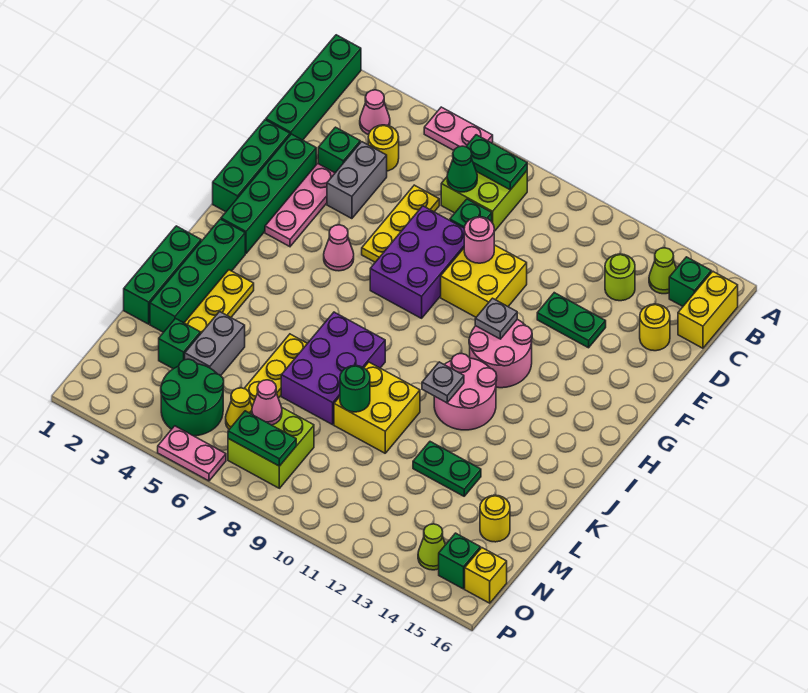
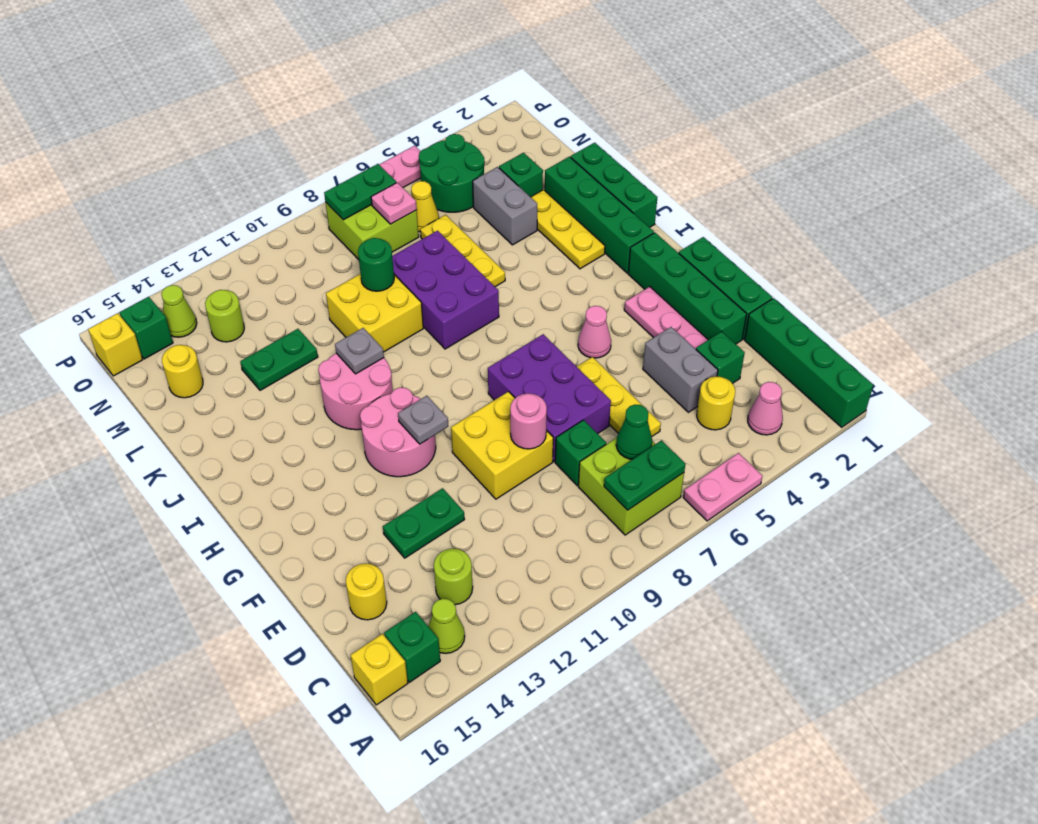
yellow brick B16:C16 level 1 -> yellow brick B16 level 1
pink cone N7 level 2 -> pink plate N7 level 2
none -> lime round brick N13 level 1

